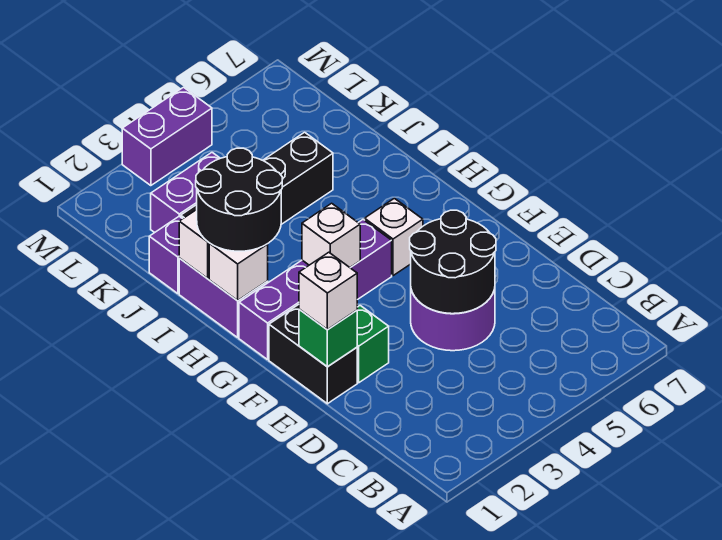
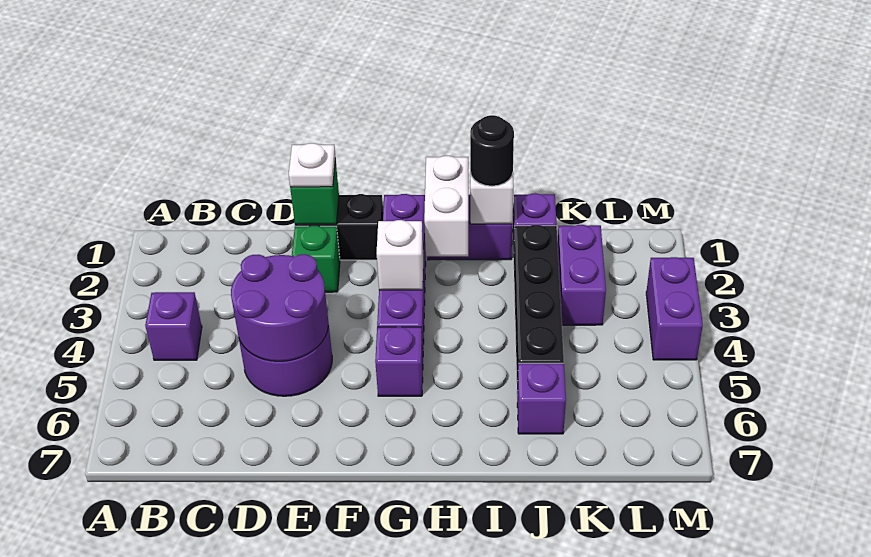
none -> purple brick B4 level 1
black round brick D4:E5 level 2 -> purple round brick D4:E5 level 2
white brick E1 level 3 -> white plate E1 level 3
white brick G5 level 1 -> purple brick G5 level 1
white brick H1 level 2 -> white brick H1:H2 level 2
black round brick H1:I2 level 3 -> black round brick I1 level 3
none -> purple brick J6 level 1

